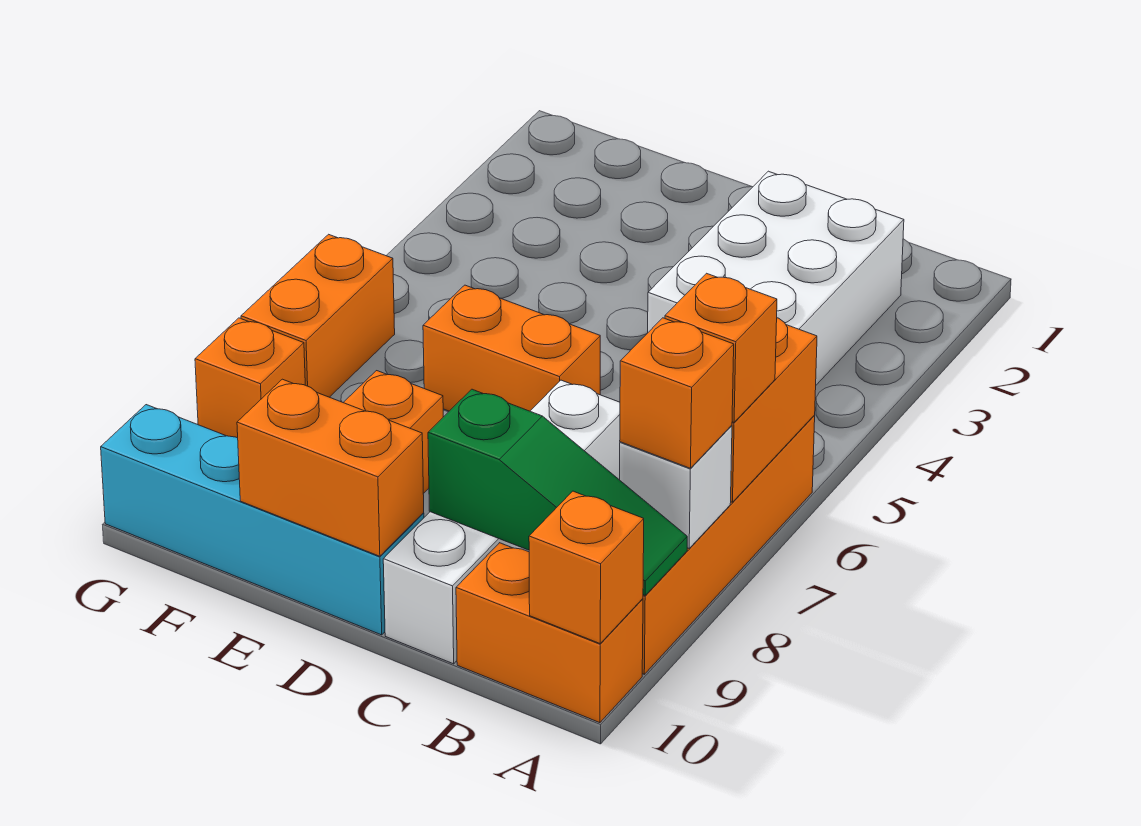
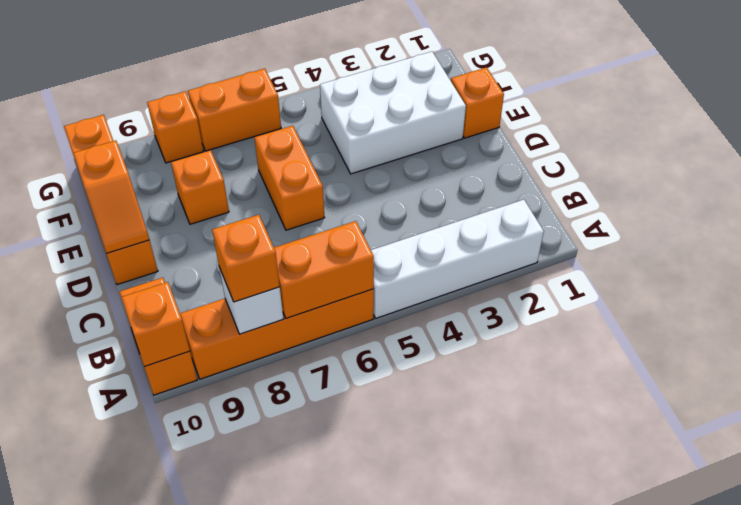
orange brick A7 level 3 -> orange brick E1 level 1
green slope A9:C9 level 2 top C -> none
white brick B2:C4 level 1 -> white brick E2:F4 level 1
white brick C7:C10 level 1 -> white brick A2:A5 level 1
cyan brick D10:G10 level 1 -> orange brick D10:G10 level 1
orange brick D10:E10 level 2 -> orange slope D10:E10 level 2 top E

